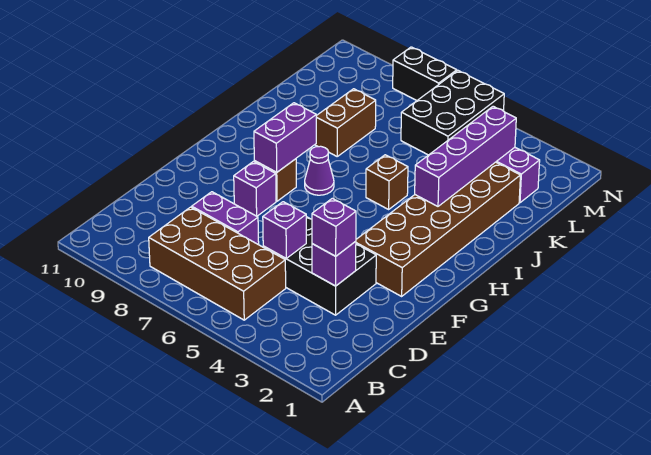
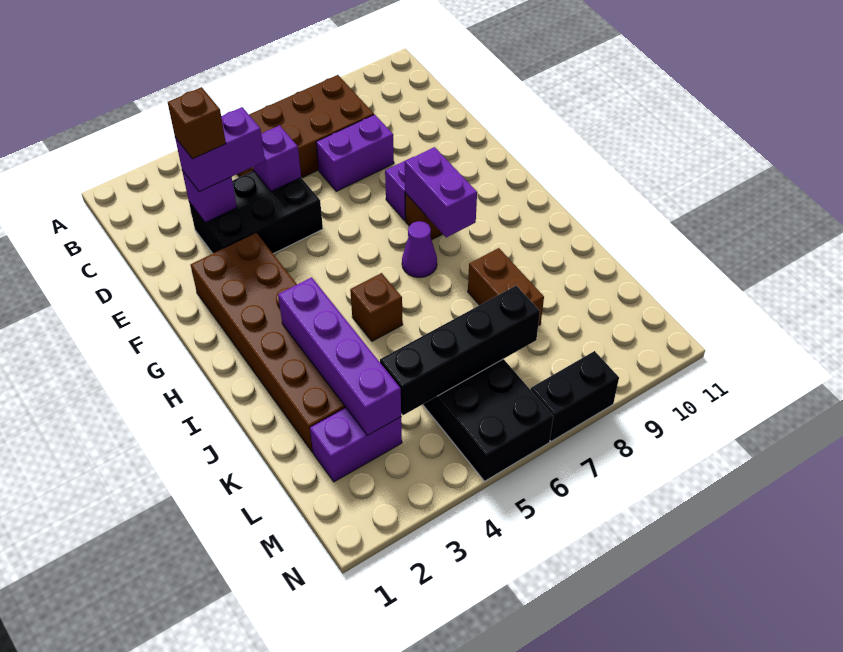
purple brick D3 level 3 -> purple brick D3:D4 level 3
none -> brown brick D3 level 4
none -> black brick L4:L7 level 2

